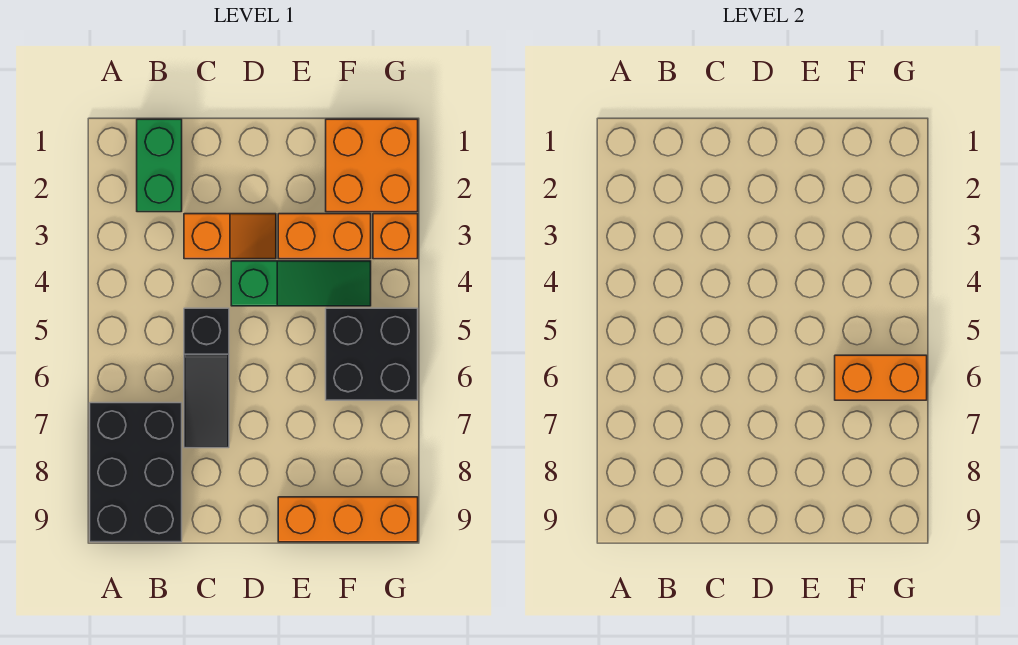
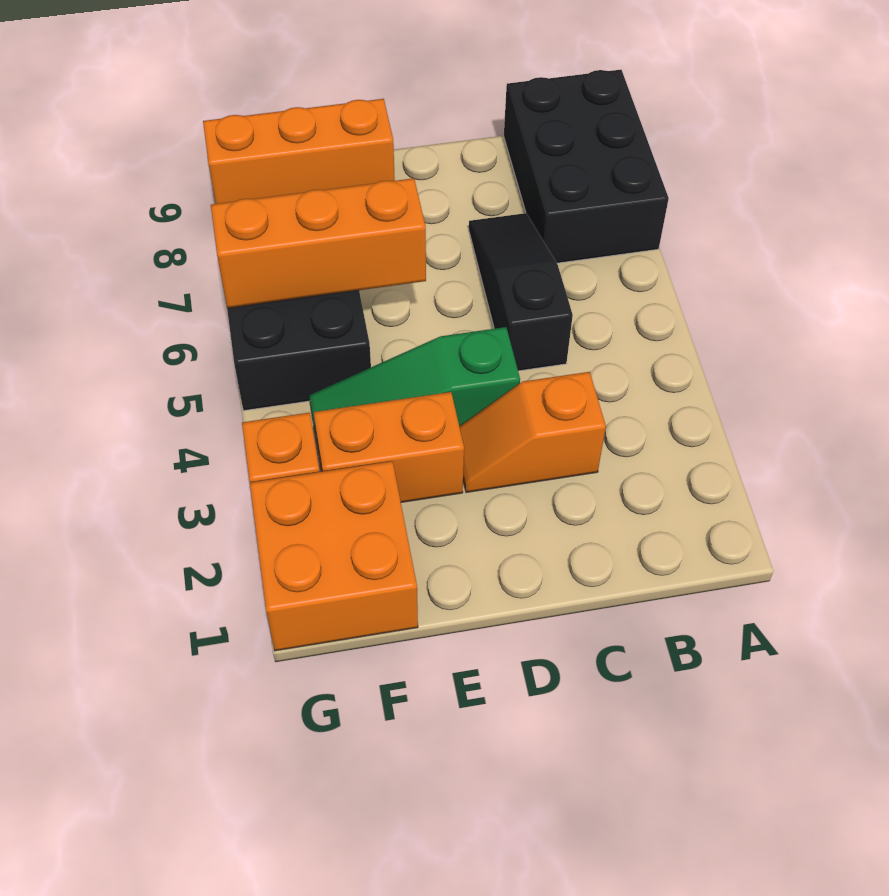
green brick B1:B2 level 1 -> none
orange brick F6:G6 level 2 -> orange brick E6:G6 level 2

